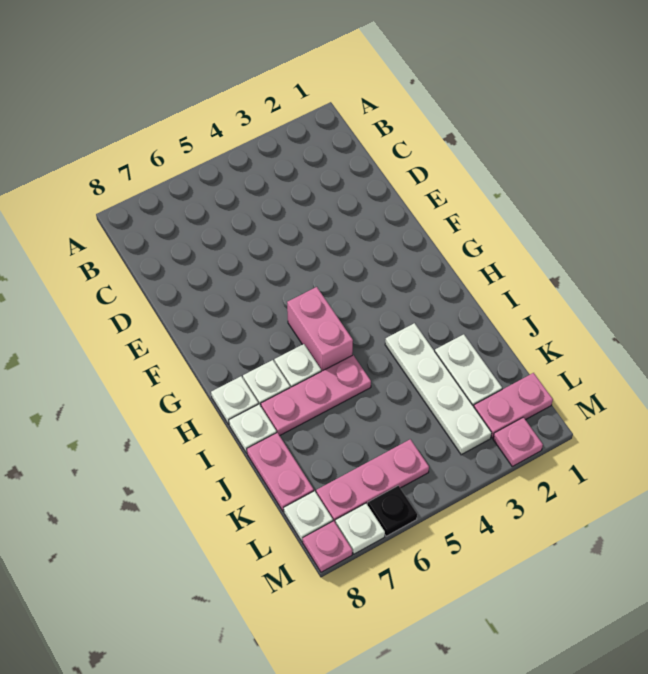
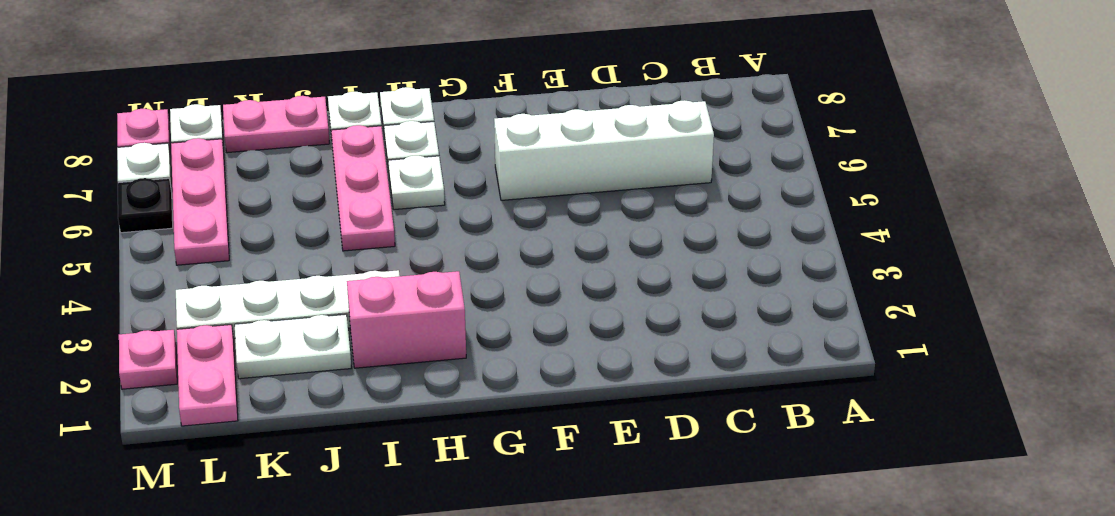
none -> white brick C6:F6 level 1
pink brick G5:H5 level 1 -> pink brick H2:I2 level 1

